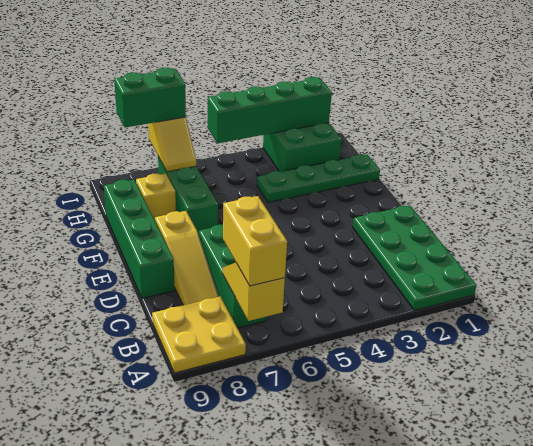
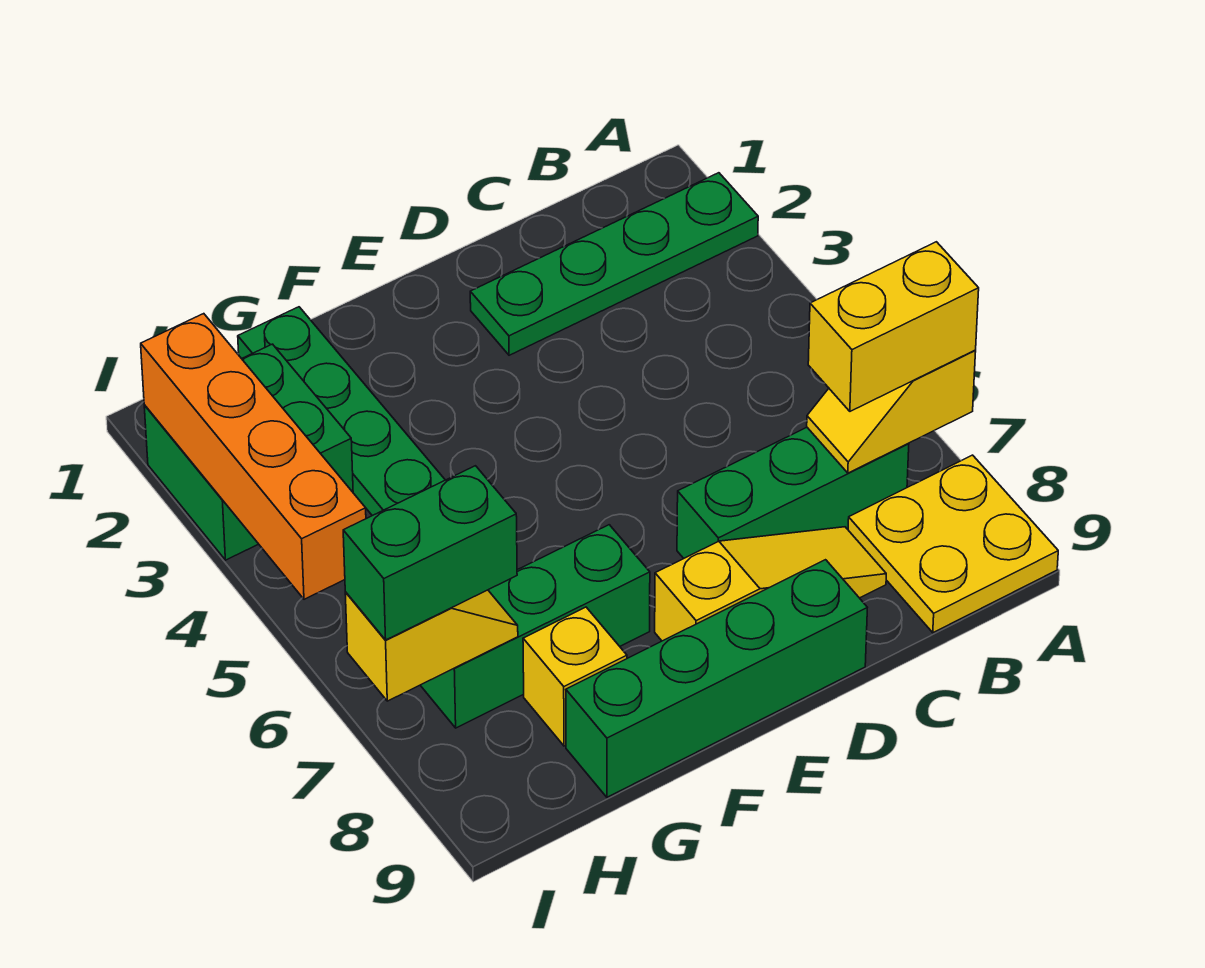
green plate A1:D2 level 1 -> green plate A2:D2 level 1
green brick I2:I5 level 2 -> orange brick I2:I5 level 2
green brick I7:I8 level 3 -> green brick H7:I7 level 3

